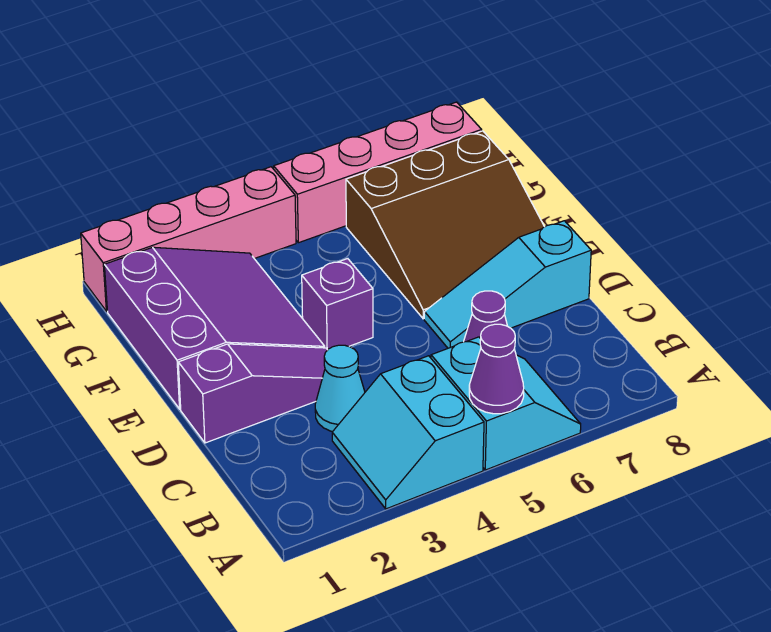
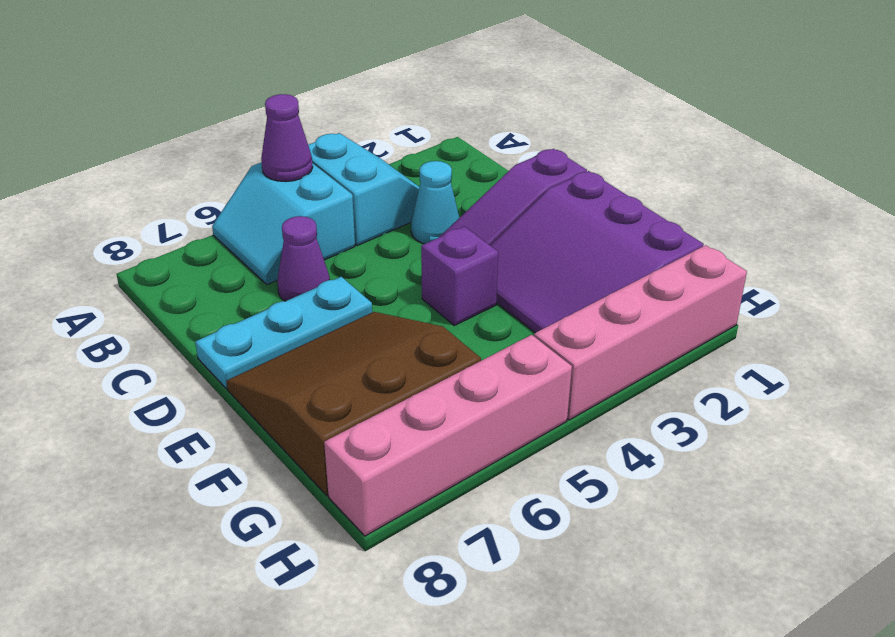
cyan slope D6:D8 level 1 top 8 -> cyan plate D6:D8 level 1

